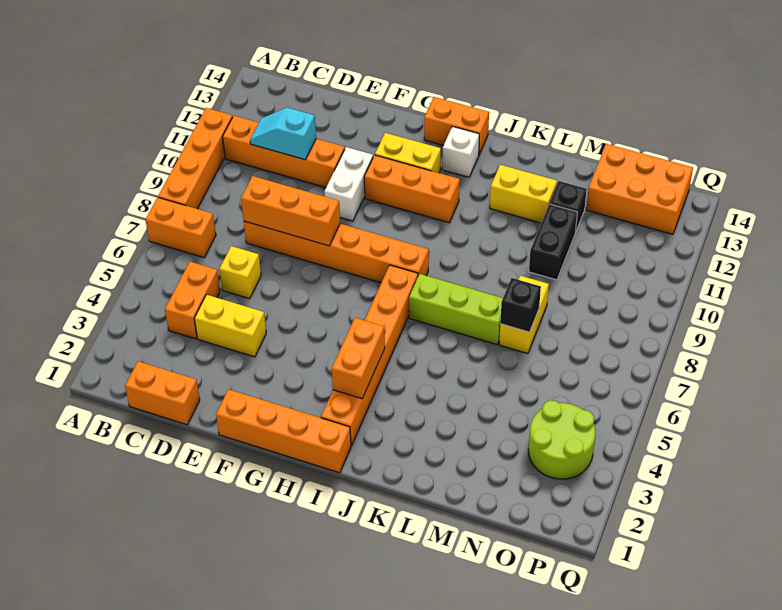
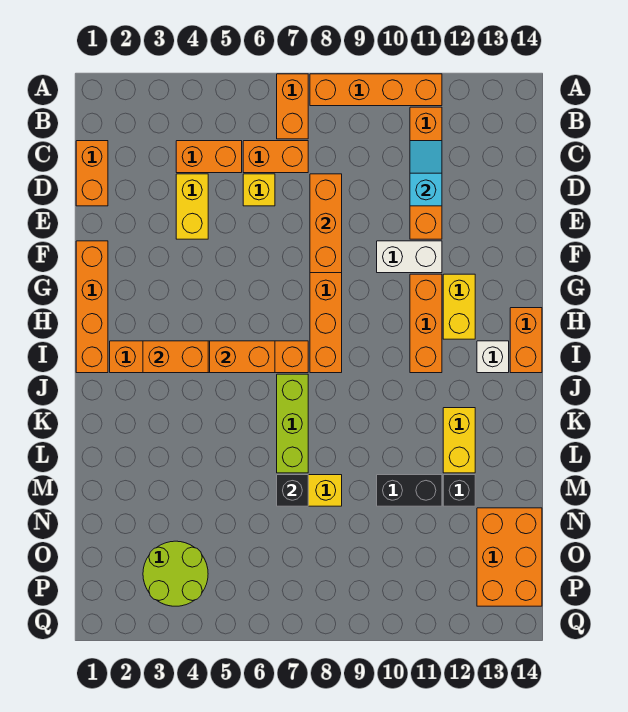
none -> orange brick C6:C7 level 1
none -> orange brick I5:I6 level 2

